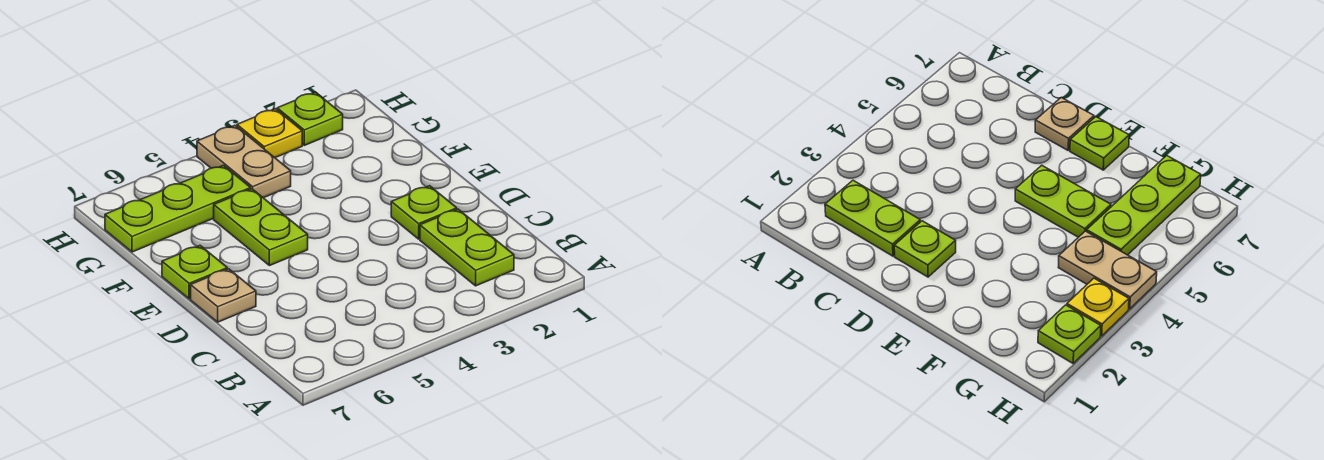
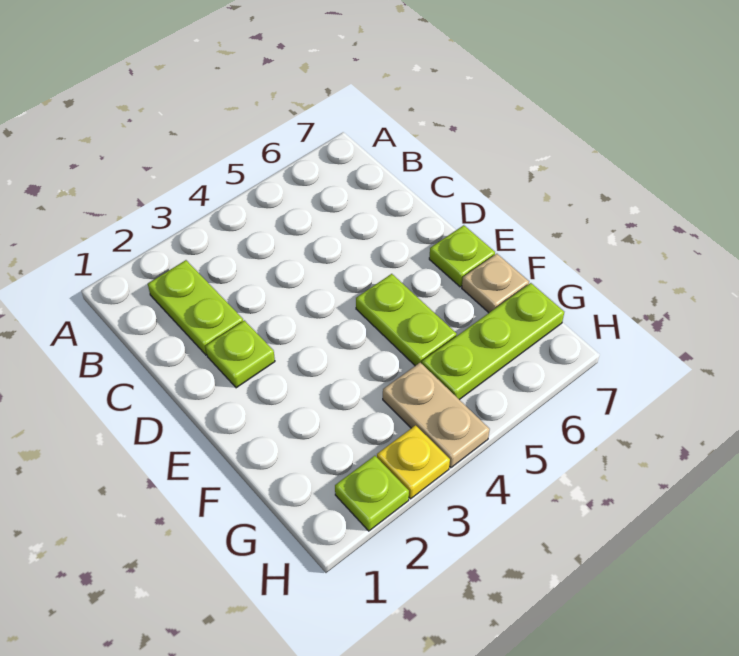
tan plate D7 level 1 -> tan plate F7 level 1

